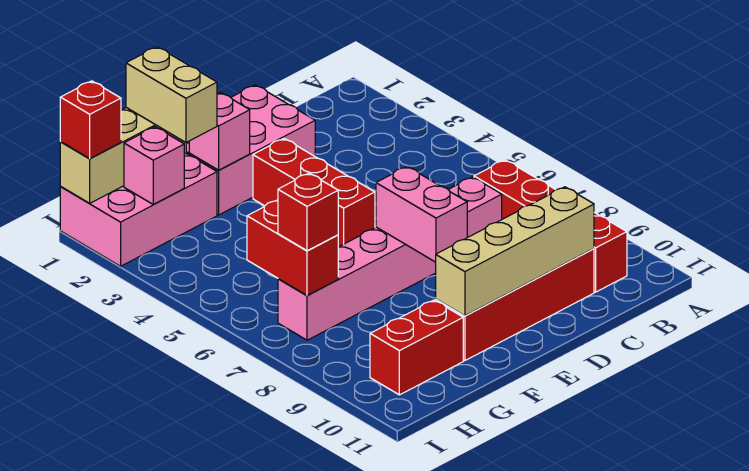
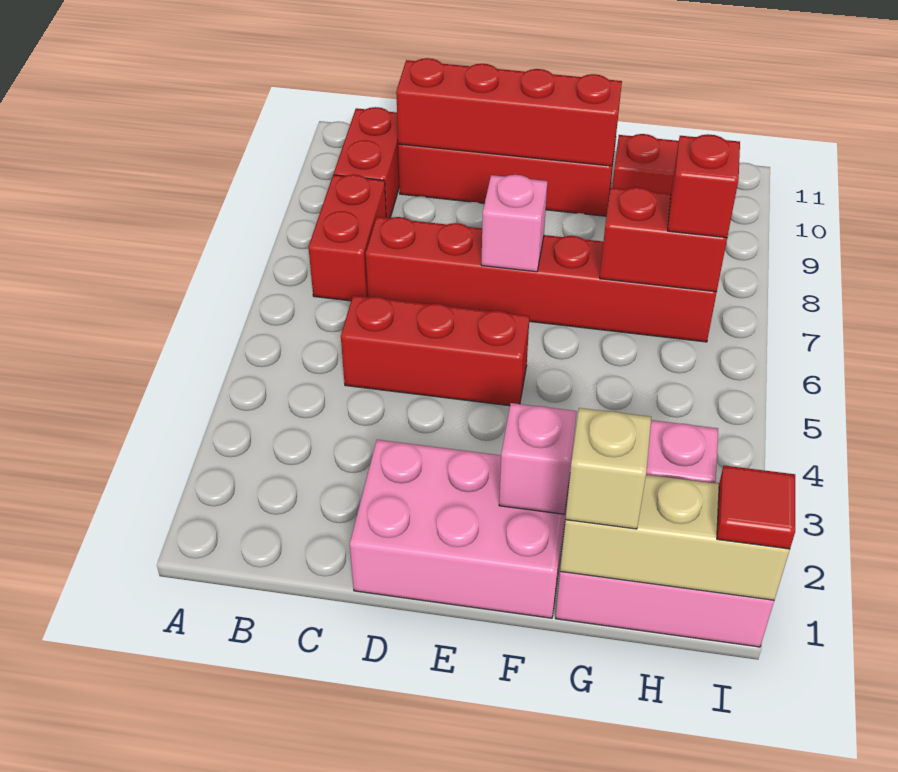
pink brick C7:H7 level 1 -> red brick C7:H7 level 1
tan brick C10:F10 level 2 -> red brick C10:F10 level 2
red brick E3:E5 level 1 -> red brick C5:E5 level 1
pink brick E7:E8 level 2 -> pink brick E7 level 2
tan brick G1:G2 level 3 -> tan brick G1 level 3
red brick H6:H7 level 2 -> red brick G7:H7 level 2
red brick I1 level 3 -> red tile I1 level 3

